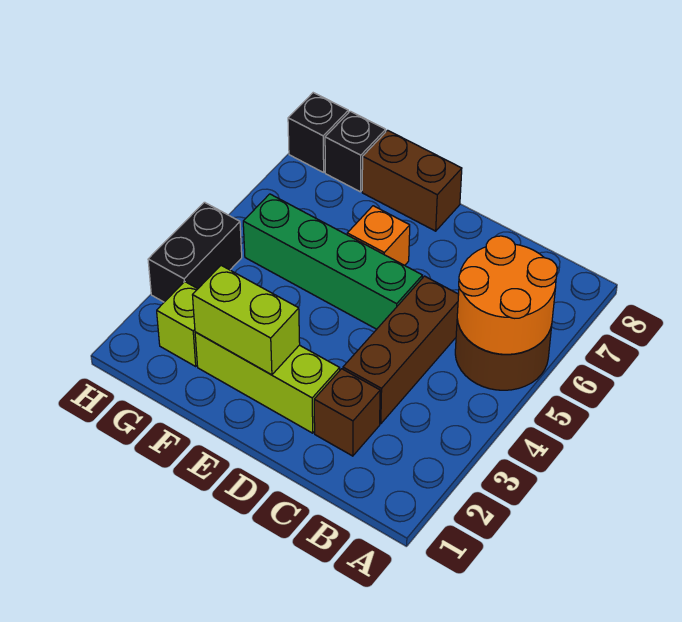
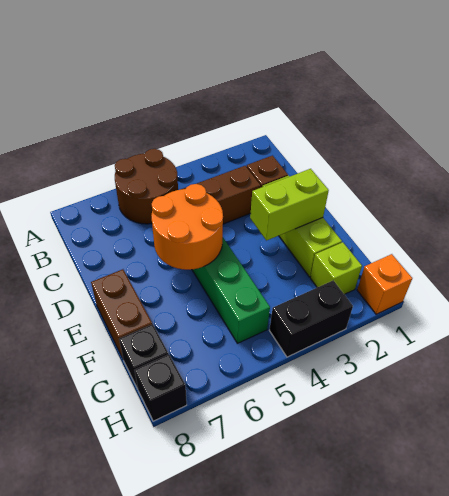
orange round brick A5:B6 level 2 -> orange round brick D5:E6 level 2
lime brick E2:F2 level 2 -> lime brick E2:E3 level 2
orange brick E6 level 1 -> orange brick H1 level 1

